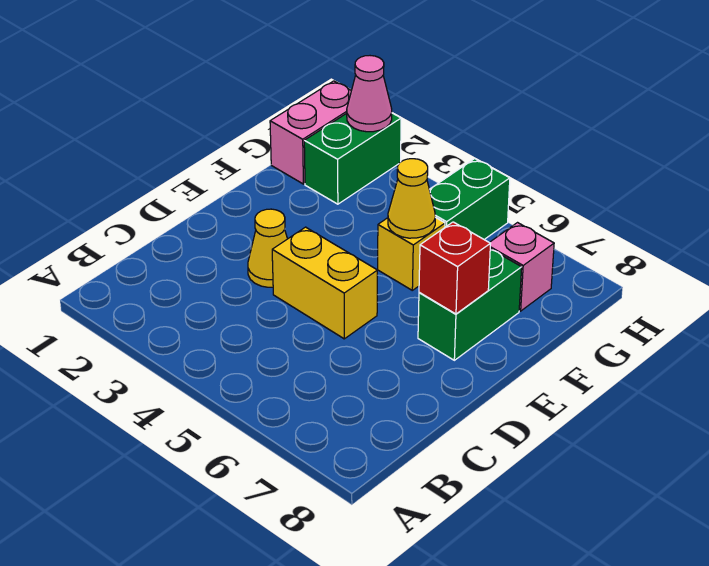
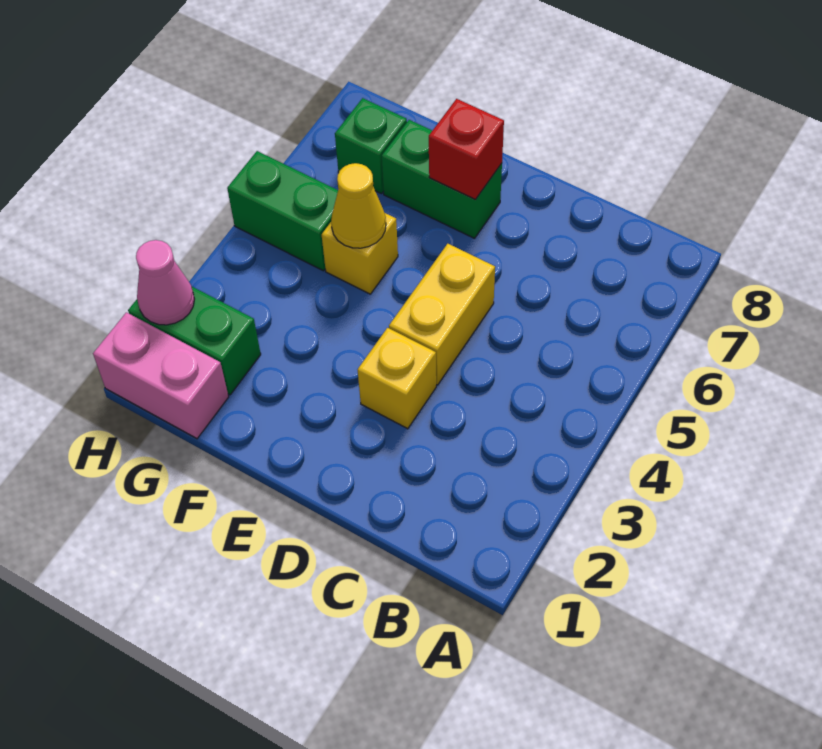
yellow cone D3 level 1 -> yellow brick D3 level 1
pink brick G7 level 1 -> green brick G7 level 1

